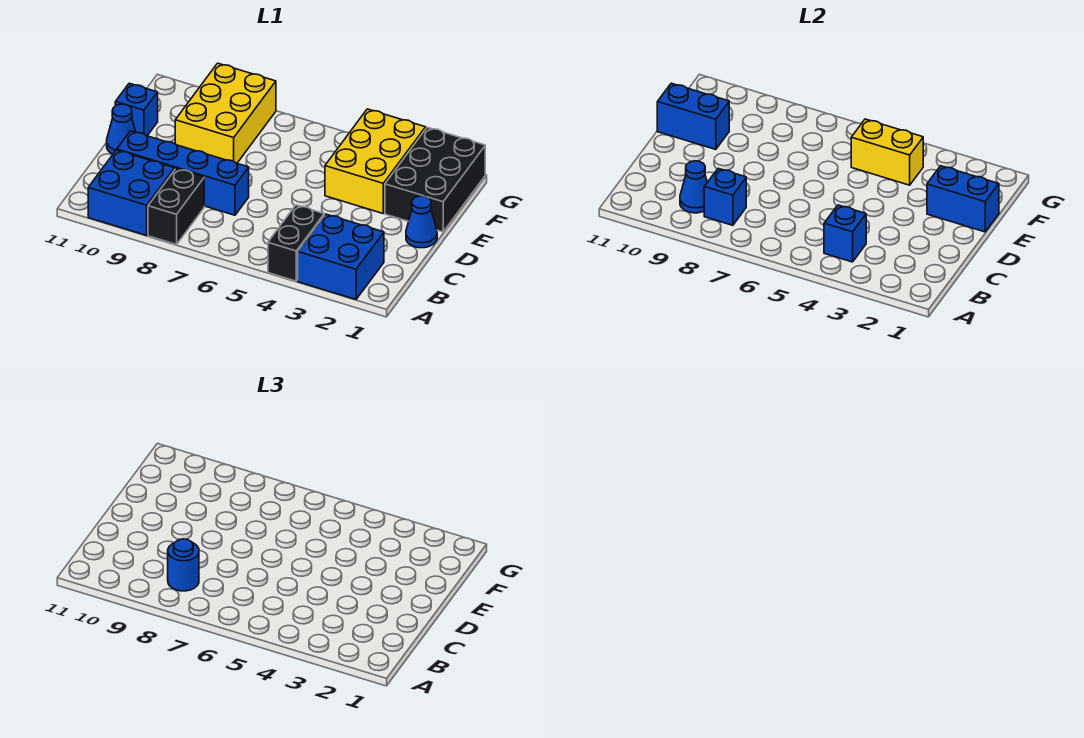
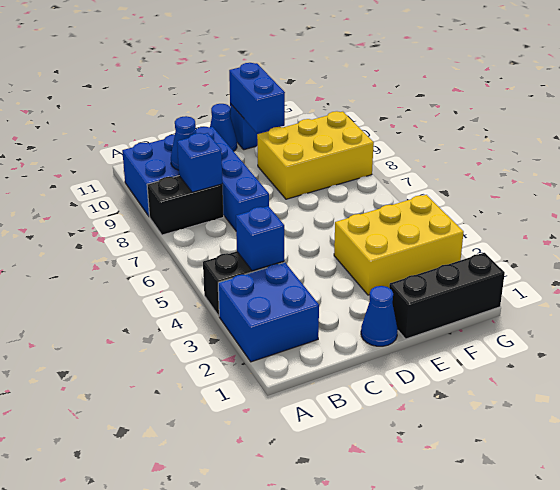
blue round brick B8 level 3 -> none
black brick E1:G2 level 1 -> black brick E1:G1 level 1
blue brick E1:E2 level 2 -> none
yellow brick F4:F5 level 2 -> none

